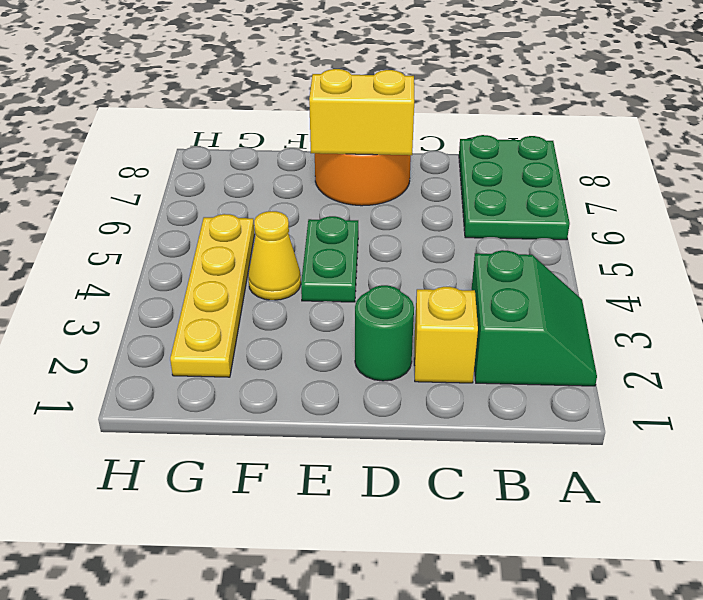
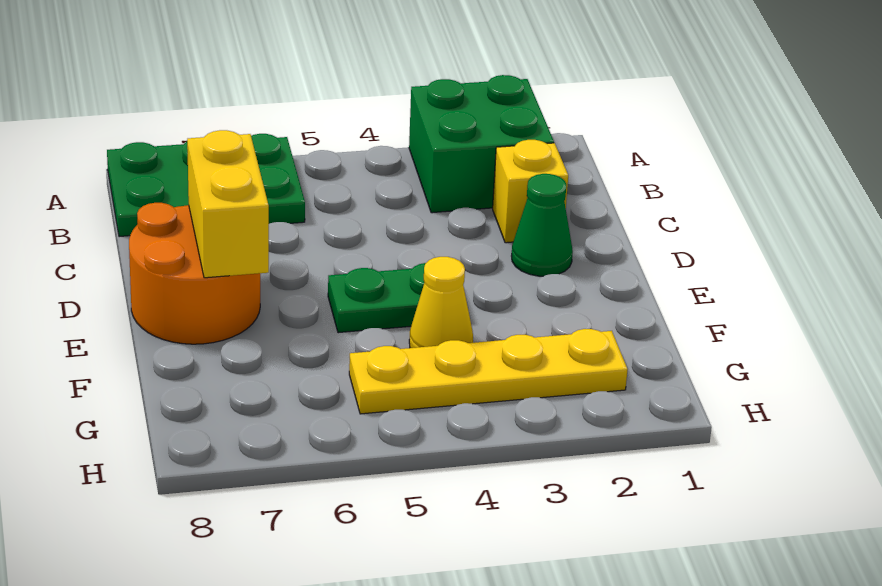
green slope A2:B3 level 1 top B -> green brick A2:B3 level 1
green round brick D2 level 1 -> green cone D2 level 1

